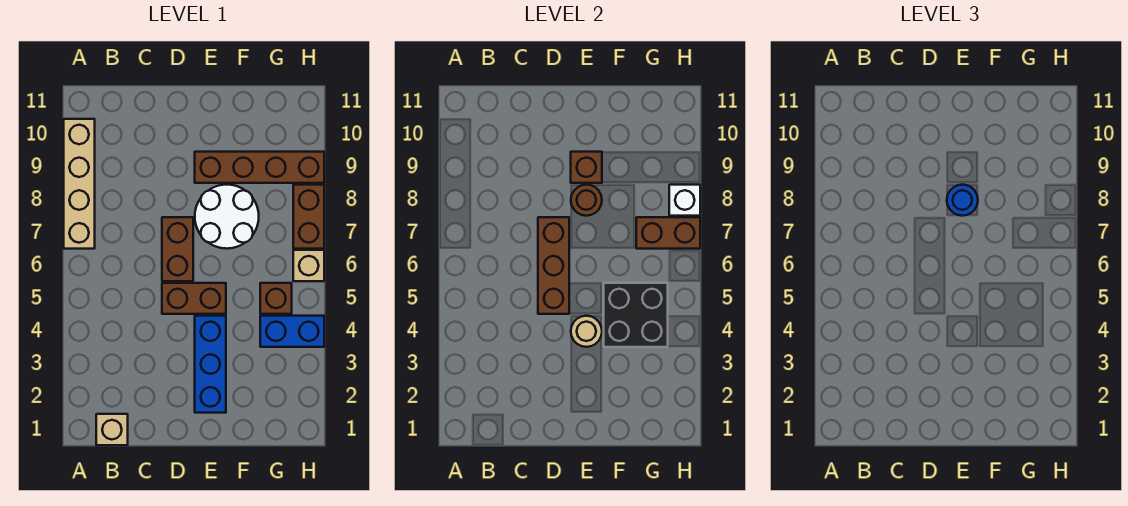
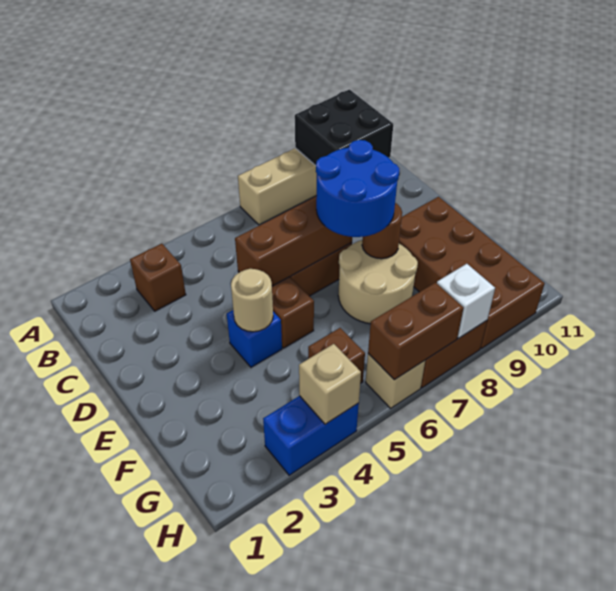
tan brick B1 level 1 -> tan brick H4 level 2
blue brick E2:E4 level 1 -> blue brick E4 level 1
white round brick E7:F8 level 1 -> tan round brick E7:F8 level 1
blue round brick E8 level 3 -> blue round brick D7:E8 level 3
brown brick E9:H9 level 1 -> brown brick E9:H10 level 1
brown brick E9 level 2 -> brown brick B3 level 1
black brick F4:G5 level 2 -> black brick A9:B10 level 2
blue brick G4:H4 level 1 -> blue brick H3:H4 level 1
brown brick G7:H7 level 2 -> brown brick H6:H7 level 2

